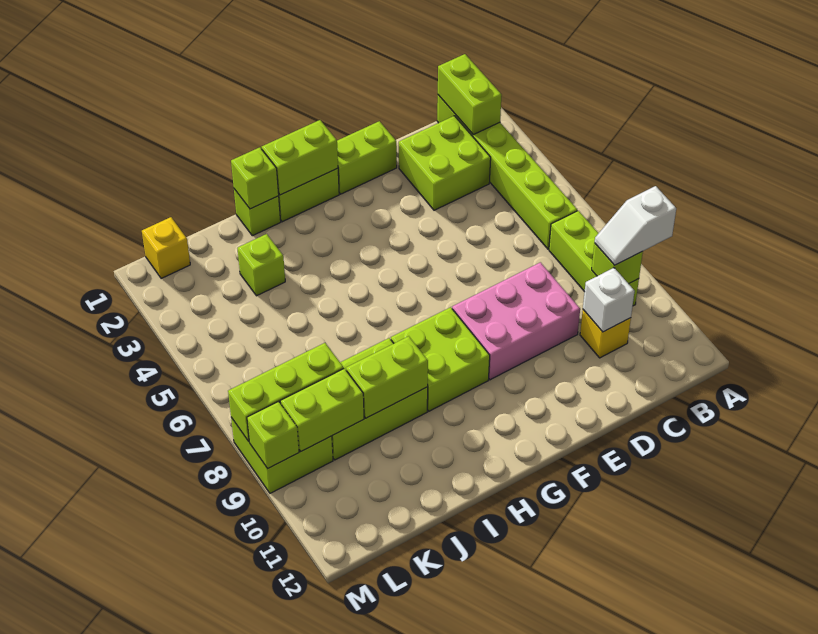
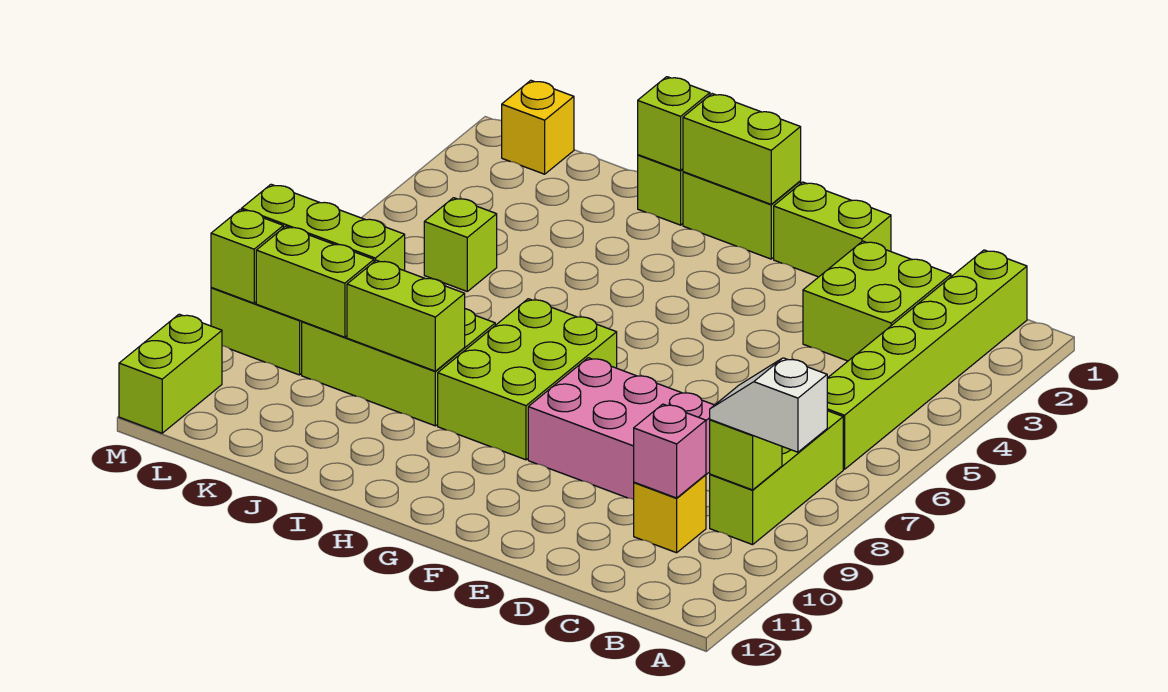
lime brick B1:B2 level 2 -> lime brick M11:M12 level 1
white brick C10 level 2 -> pink brick C10 level 2
lime brick G8:H9 level 1 -> lime brick G7:H9 level 1
lime brick J3 level 1 -> lime brick K5 level 1

